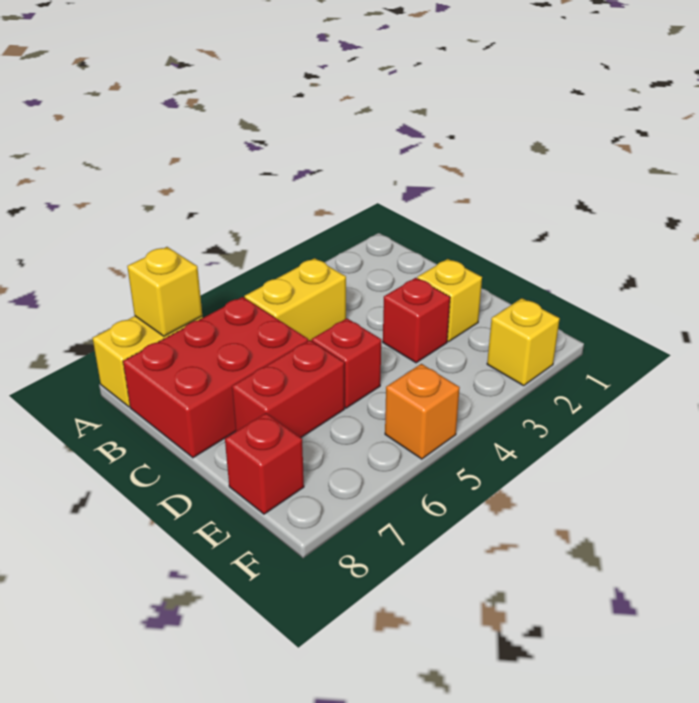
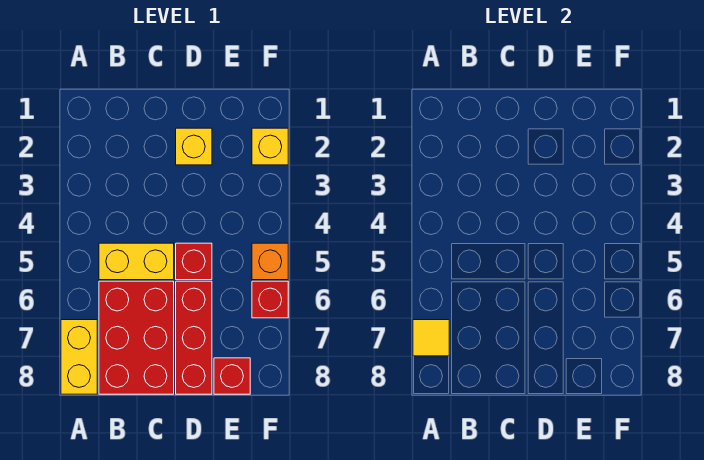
yellow brick A7 level 2 -> yellow tile A7 level 2
yellow brick B4:B5 level 1 -> yellow brick B5:C5 level 1
red brick D3 level 1 -> red brick F6 level 1
red brick D6:D7 level 1 -> red brick D6:D8 level 1

